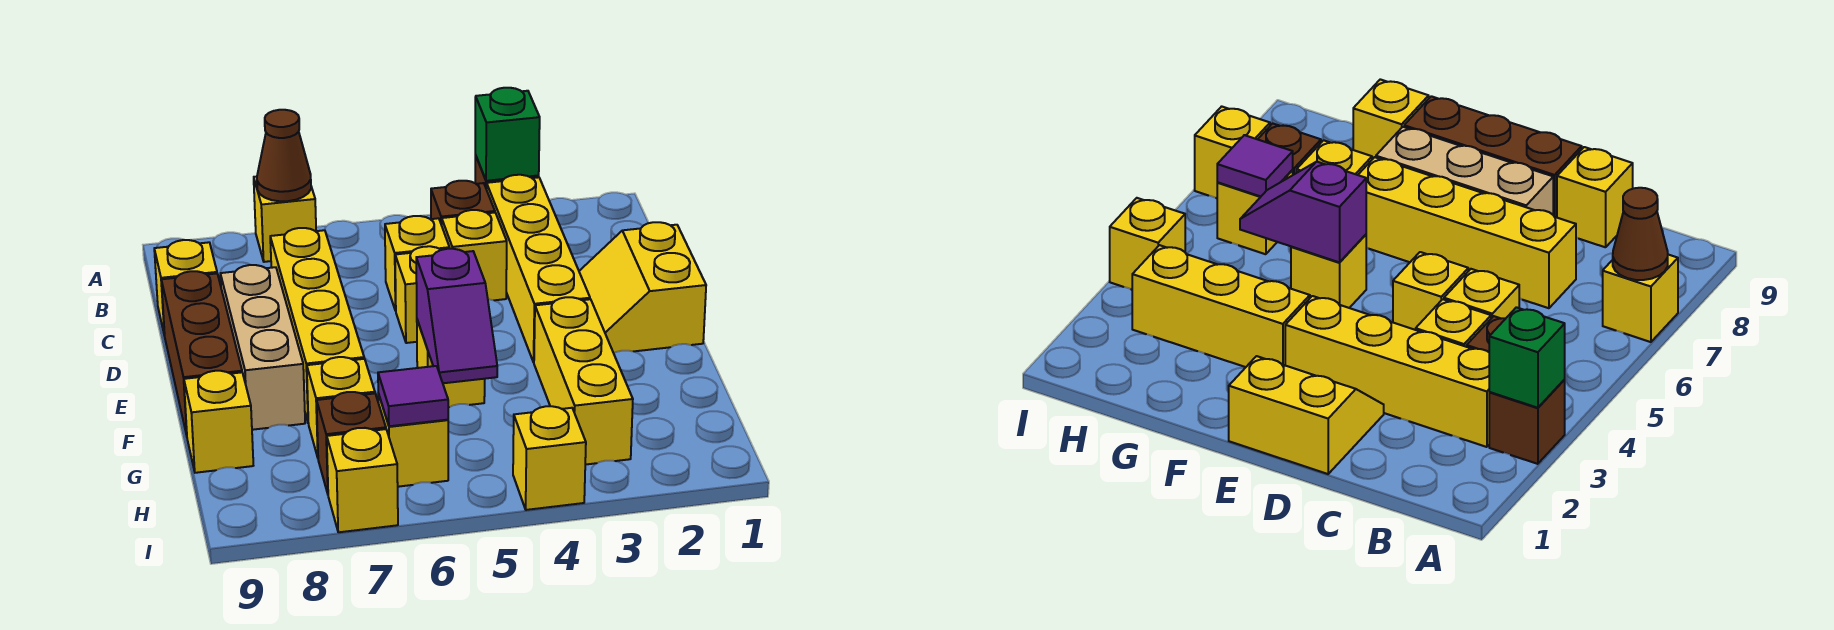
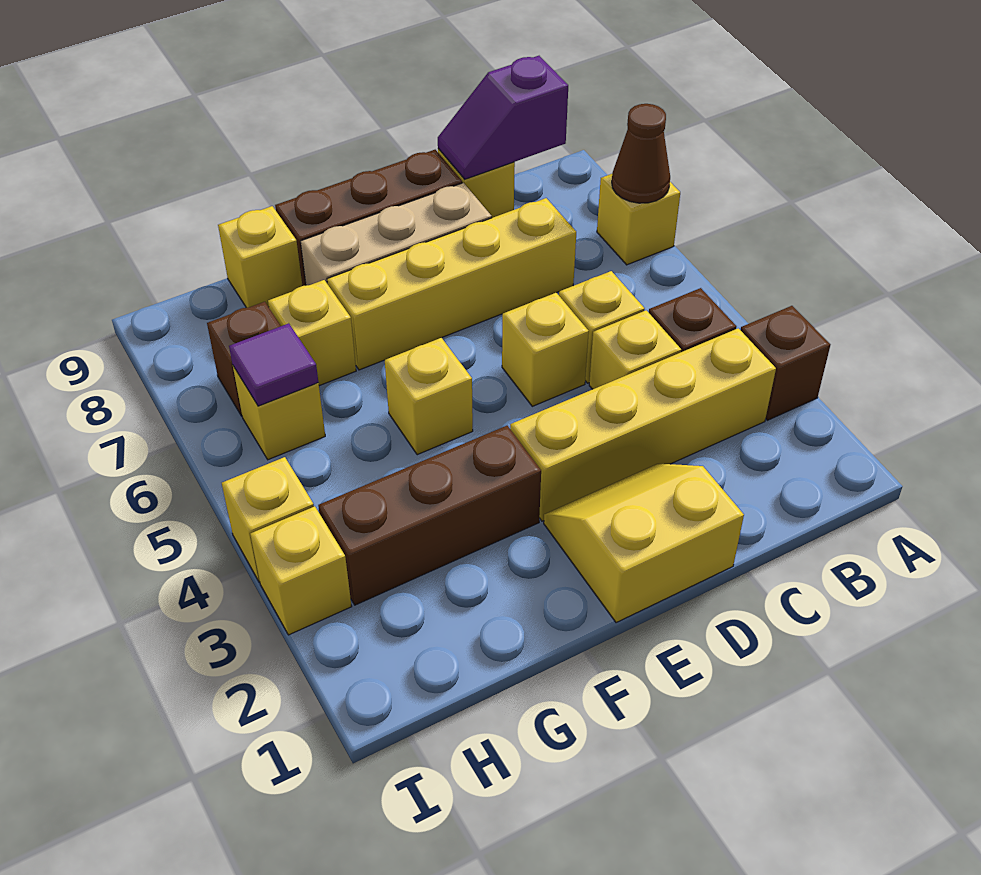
green brick A3 level 2 -> none
yellow brick F3:H3 level 1 -> brown brick F3:H3 level 1
purple slope F5:G5 level 2 top F -> purple slope B9:C9 level 2 top B
yellow brick I7 level 1 -> yellow brick I3 level 1

